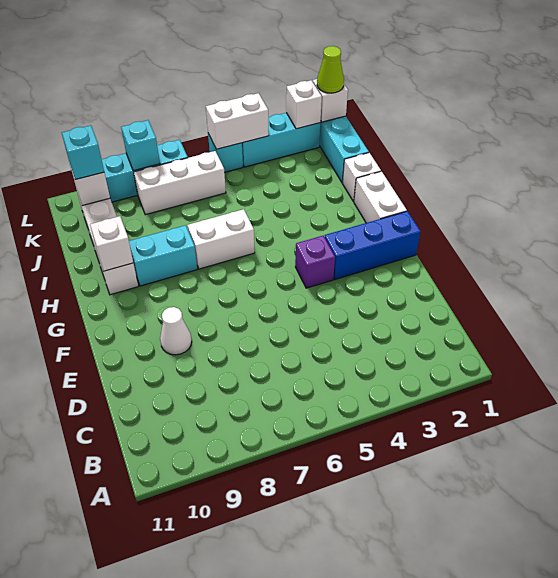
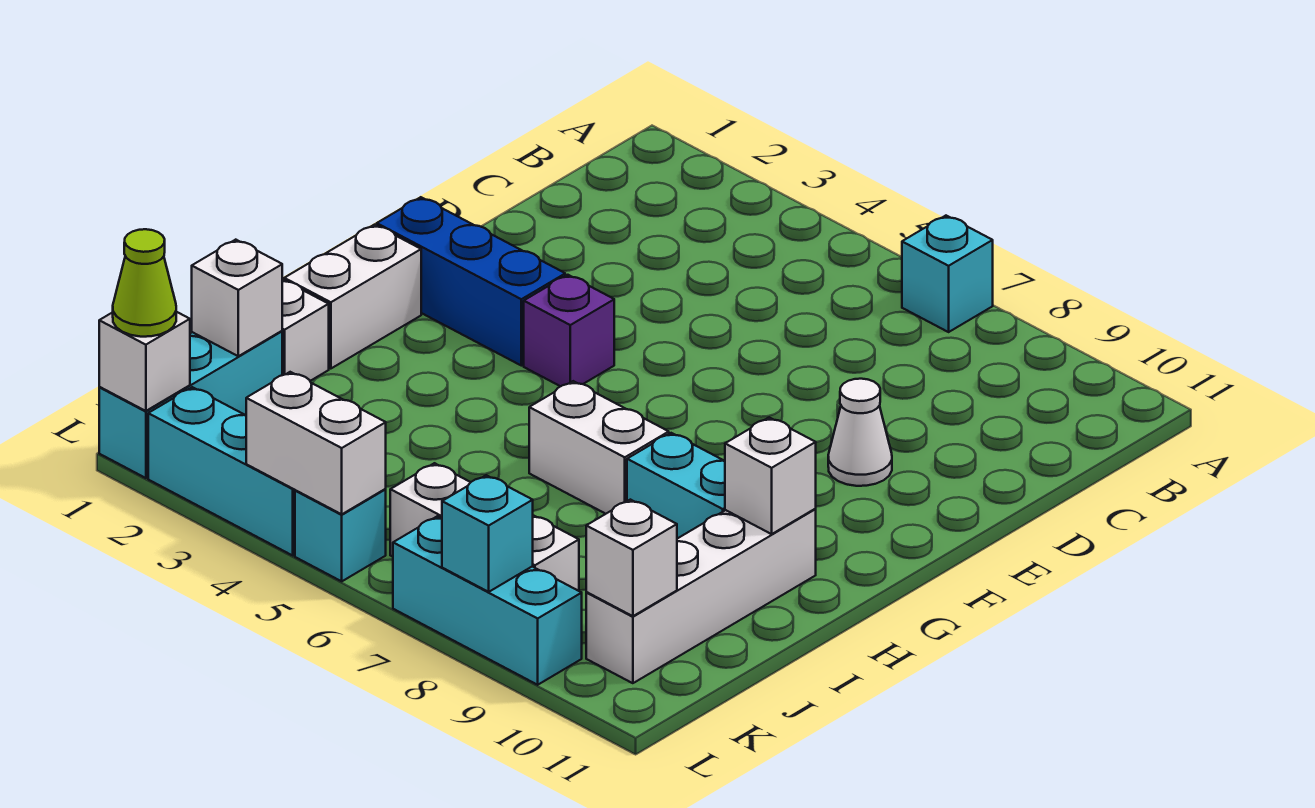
cyan brick K10 level 3 -> cyan brick A7 level 1
white brick L2 level 2 -> white brick J1 level 2

